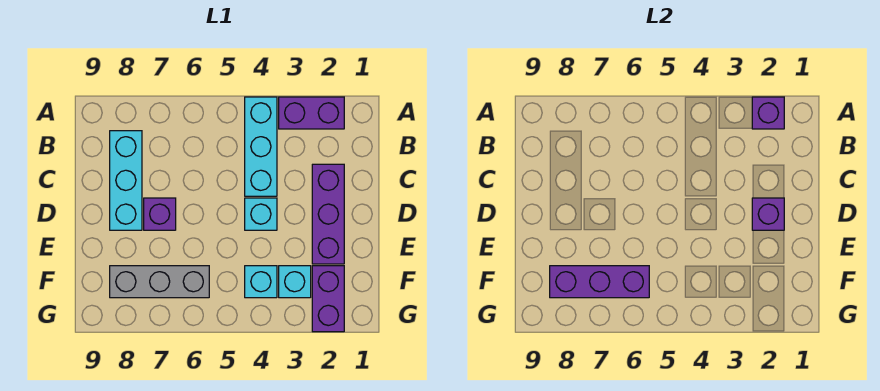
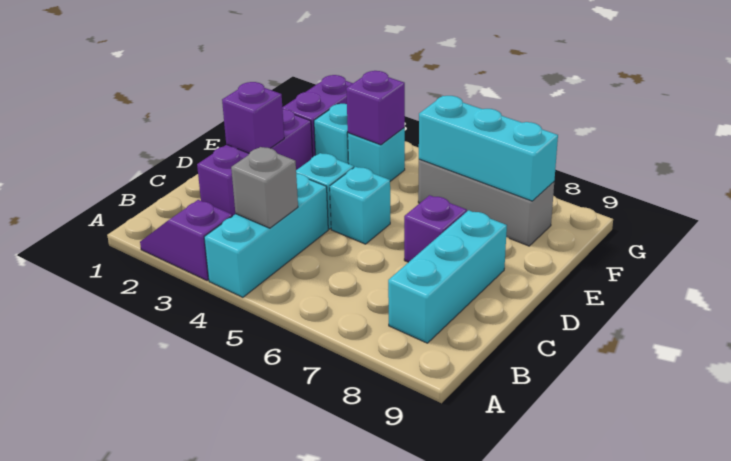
purple brick A2:A3 level 1 -> purple slope A2:A3 level 1 top 3
purple brick A2 level 2 -> purple brick F4 level 2
none -> grey brick B4 level 2
none -> cyan brick D5 level 1
purple brick F6:F8 level 2 -> cyan brick F6:F8 level 2

